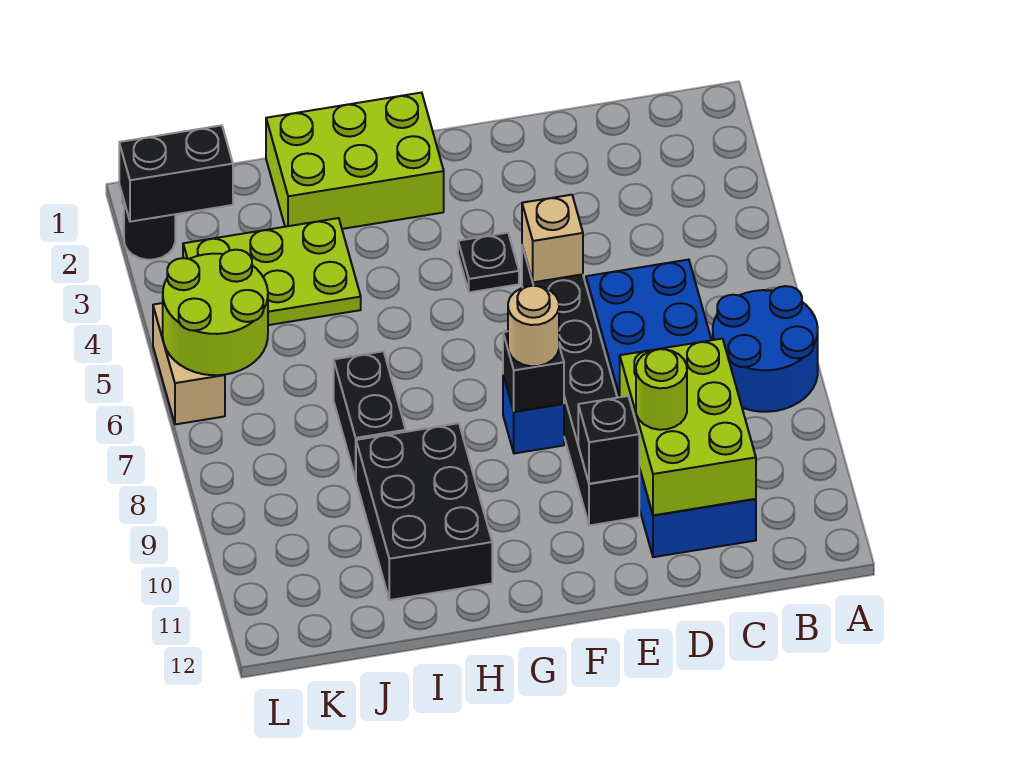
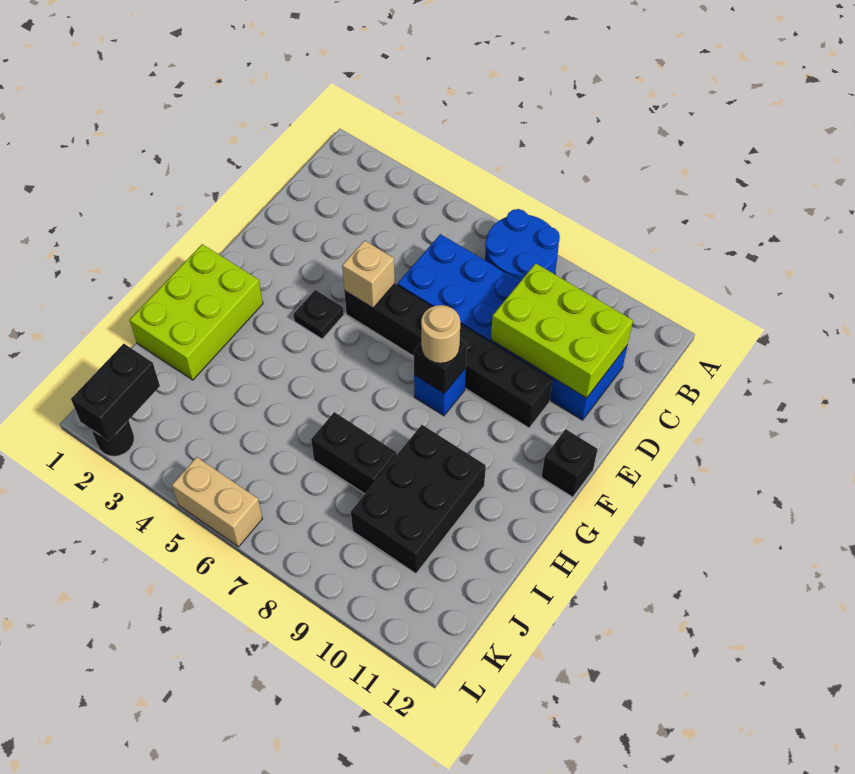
lime round brick D10 level 3 -> none
black brick E10 level 2 -> black brick F12 level 1
black brick H9:I11 level 1 -> black brick H9:J10 level 1
lime plate I3:K4 level 1 -> none
lime round brick K5:L6 level 2 -> none

